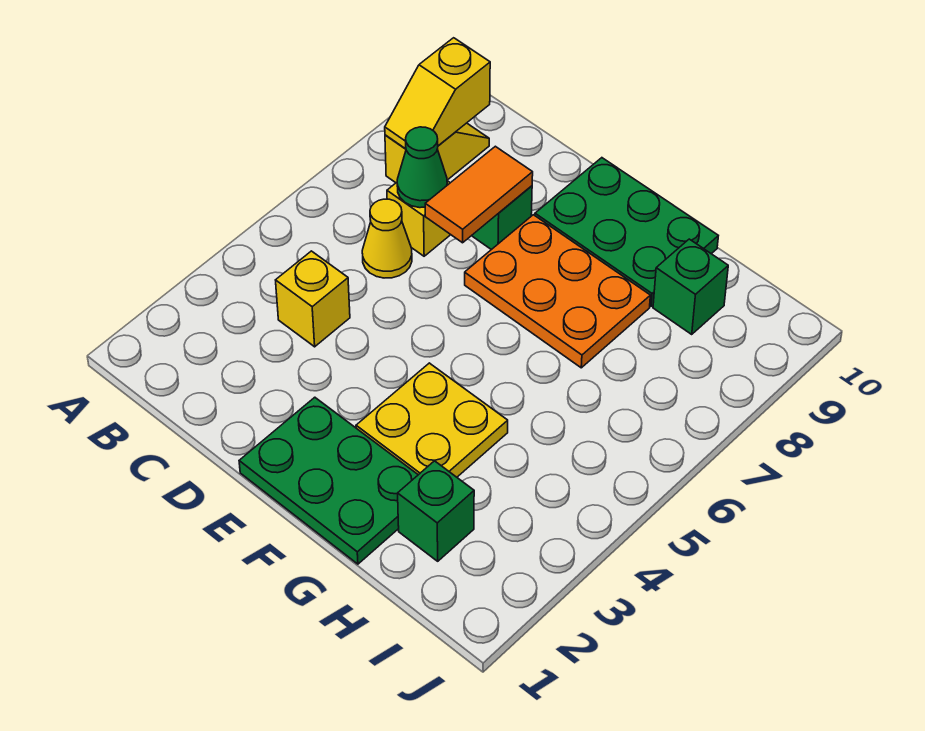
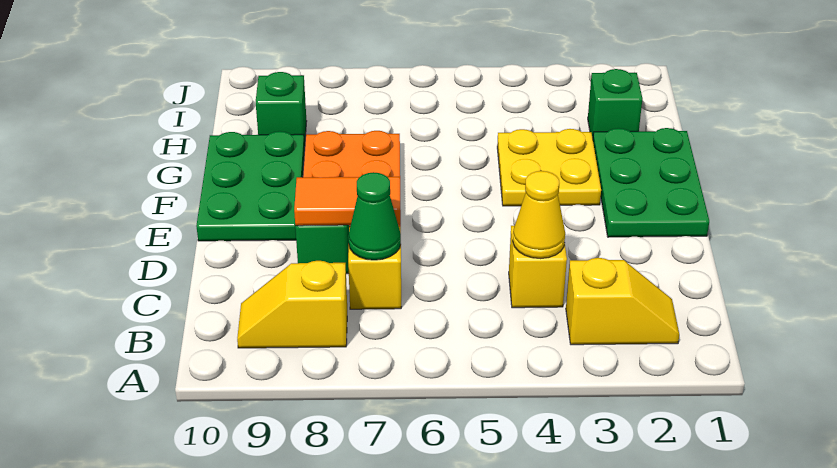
yellow slope B8:B9 level 2 top 9 -> yellow slope B2:B3 level 1 top 3
yellow cone C6 level 1 -> yellow cone C4 level 2

